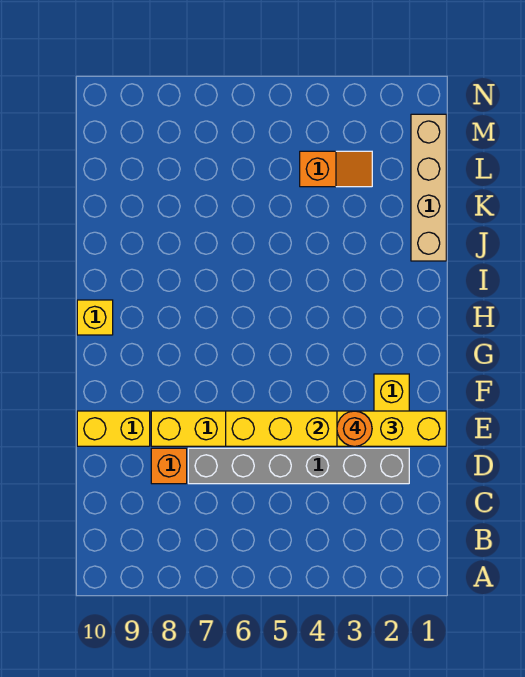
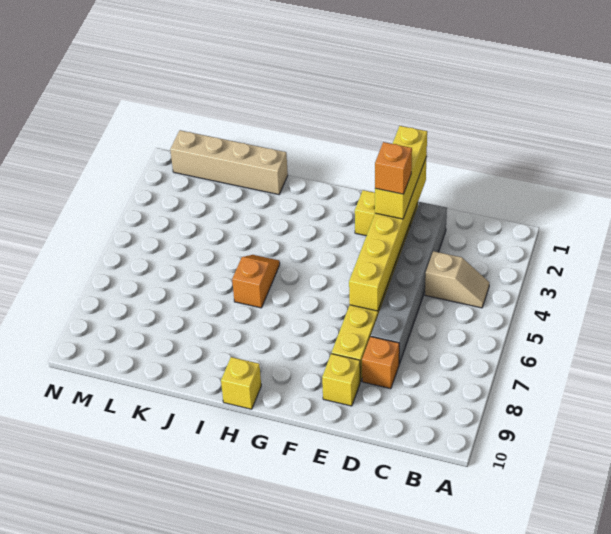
none -> tan slope B4:C4 level 1 top C
orange round brick E3 level 4 -> orange brick E3 level 4
yellow brick E9:E10 level 1 -> yellow brick E9 level 1
orange slope L3:L4 level 1 top 4 -> orange slope I5:I6 level 1 top 6

